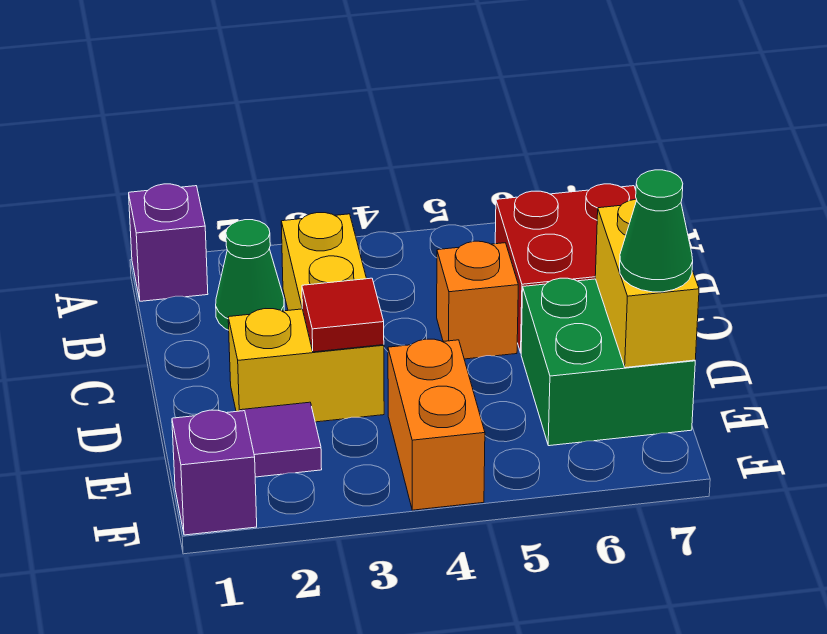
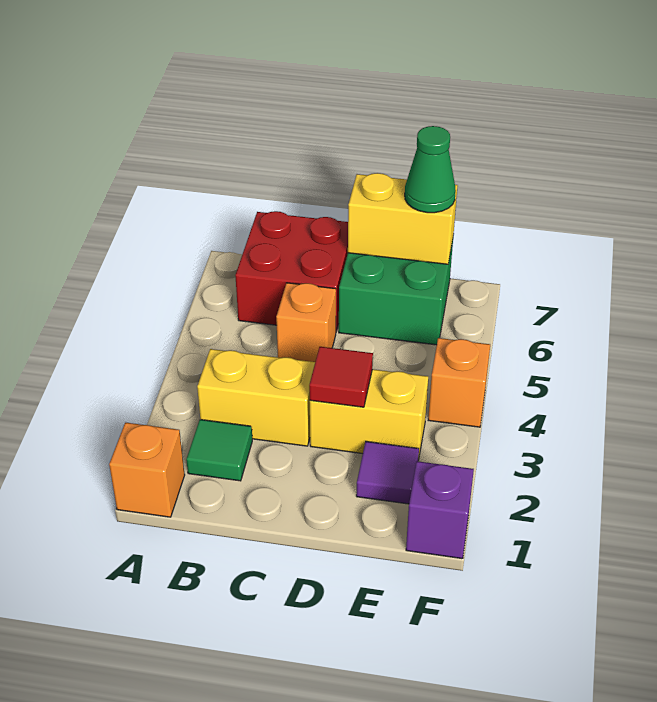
purple brick A1 level 1 -> orange brick A1 level 1
green cone B2 level 1 -> green tile B2 level 1
yellow brick D2:D3 level 1 -> yellow brick D3:E3 level 1
orange brick E4:F4 level 1 -> orange brick F4 level 1

